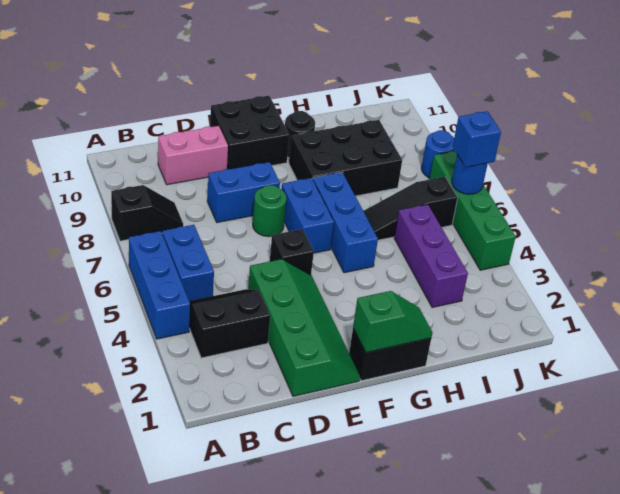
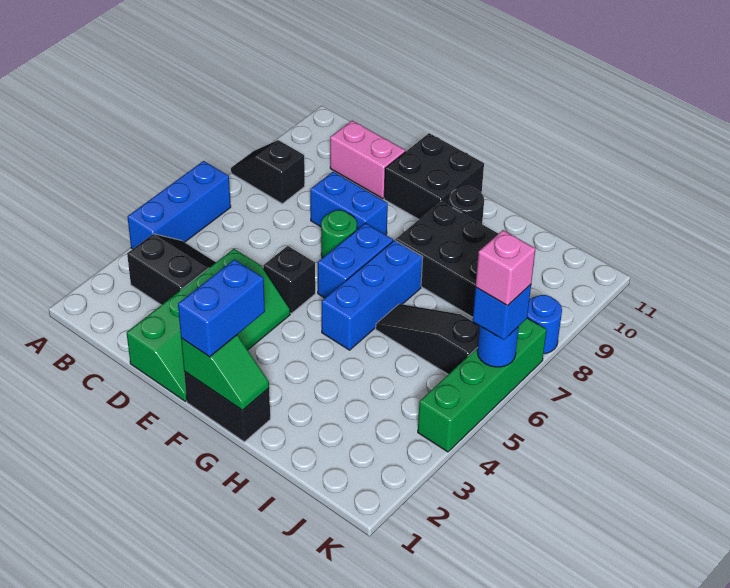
black slope A8:B8 level 1 top A -> black slope A8:B8 level 1 top B
blue brick B5:B6 level 1 -> blue brick F1:F2 level 3
purple brick I3:I5 level 1 -> none
none -> pink brick K6 level 4

